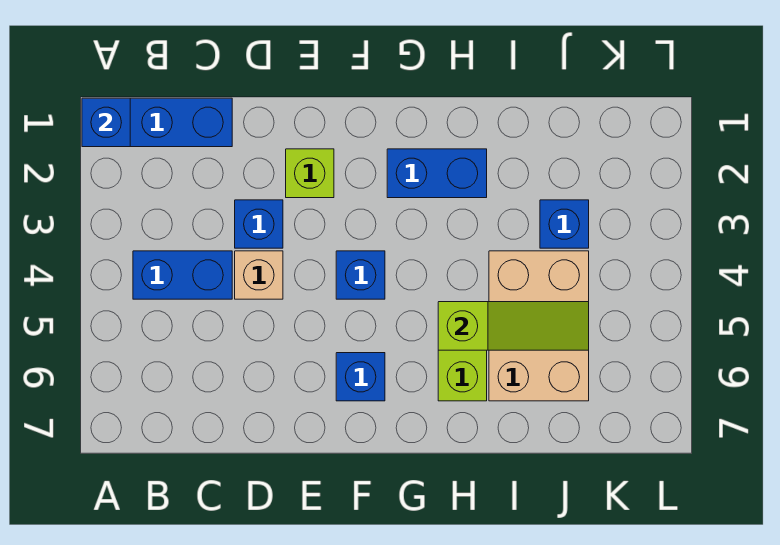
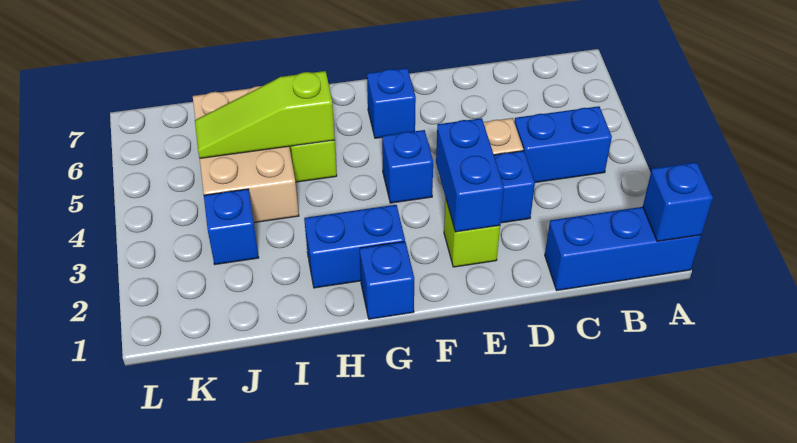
none -> blue brick E2:E3 level 2
none -> blue brick G1 level 1

